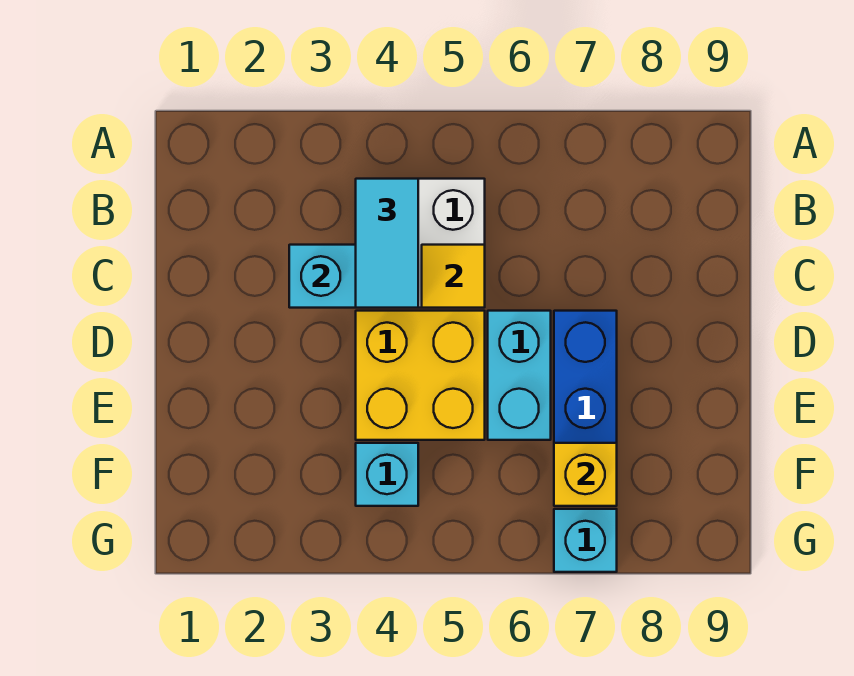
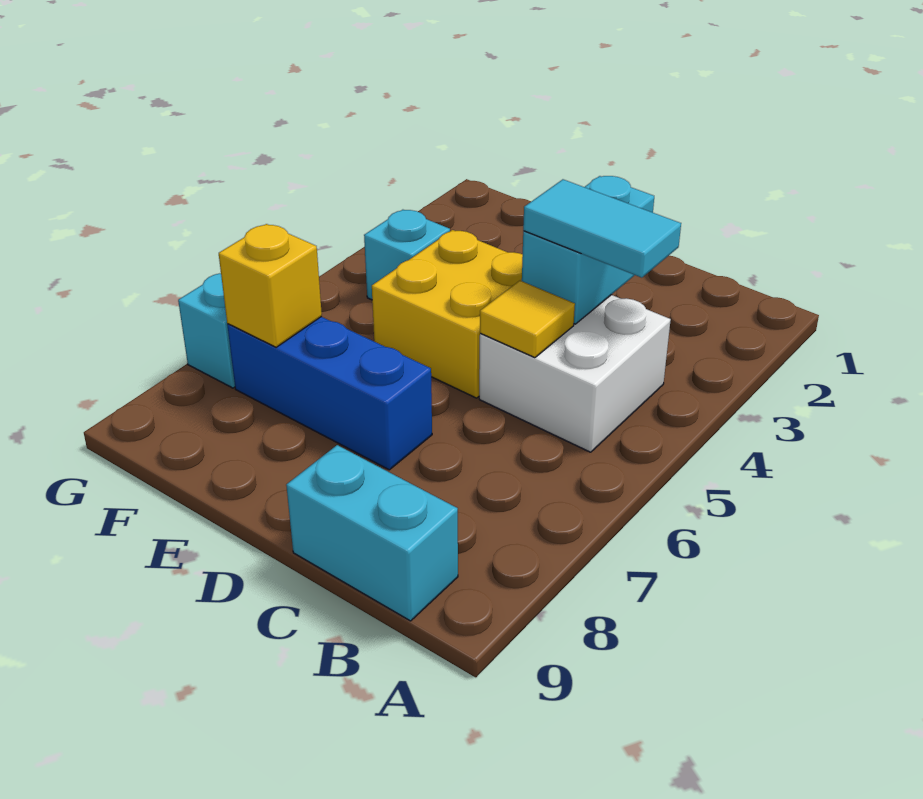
cyan brick D6:E6 level 1 -> cyan brick B9:C9 level 1

